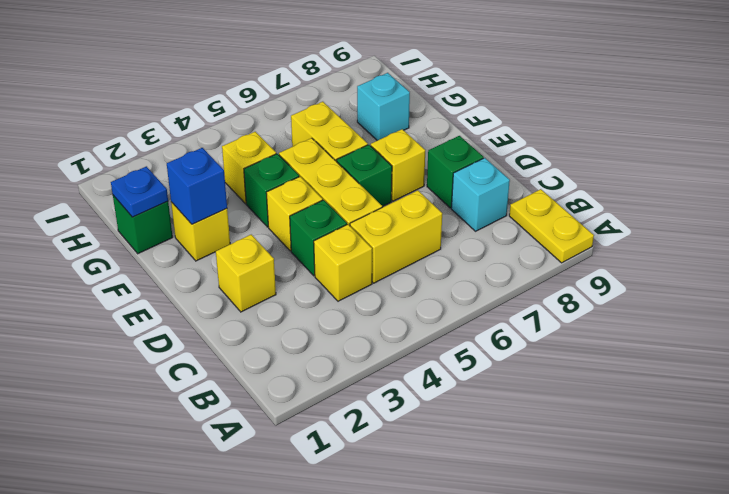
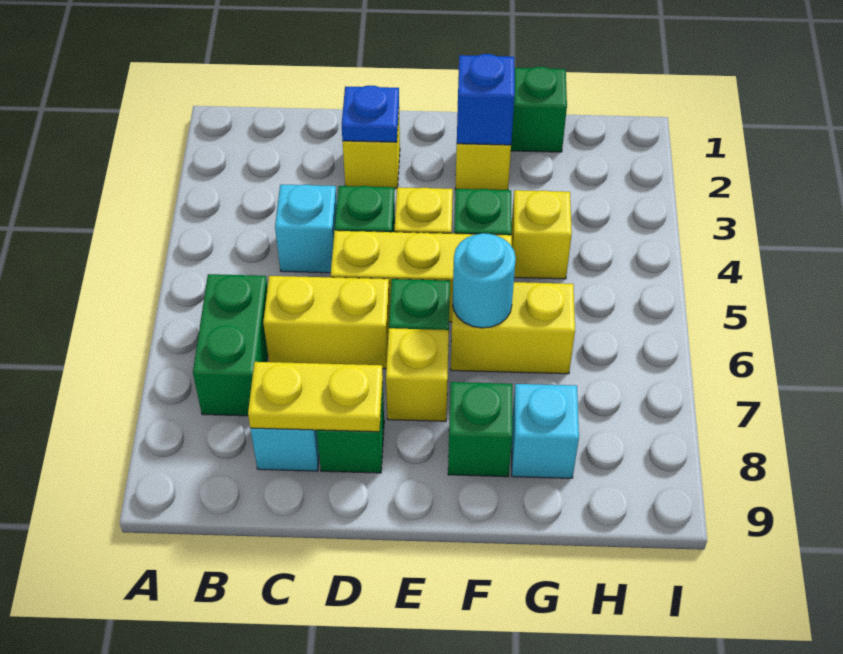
yellow plate A9:B9 level 1 -> yellow plate C8:D8 level 2
none -> green brick B6:B7 level 1
yellow brick C4 level 1 -> cyan brick C4 level 1
yellow brick C5:C6 level 1 -> yellow brick C6:D6 level 1
none -> cyan round brick F6 level 2
none -> green brick F8 level 1
blue plate G1 level 2 -> blue plate D2 level 2

